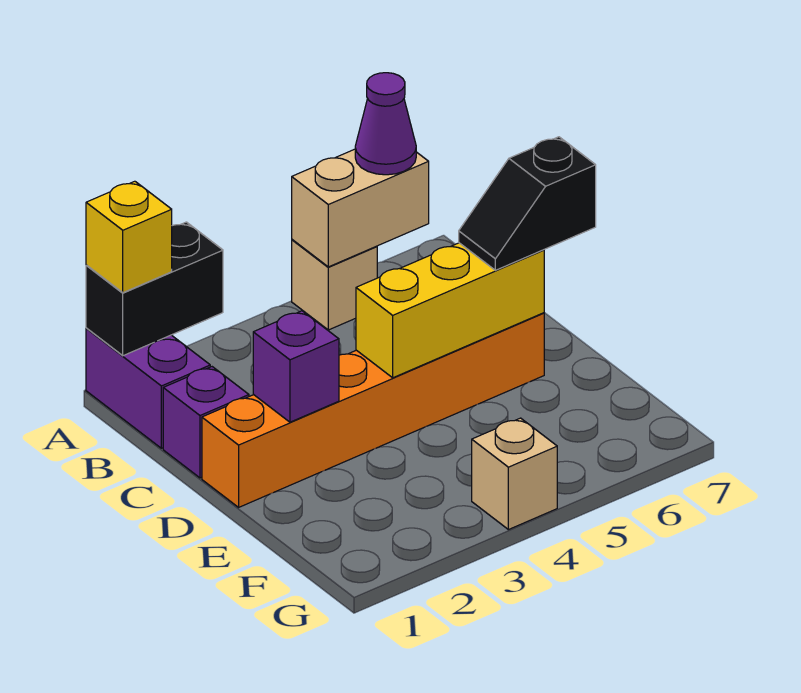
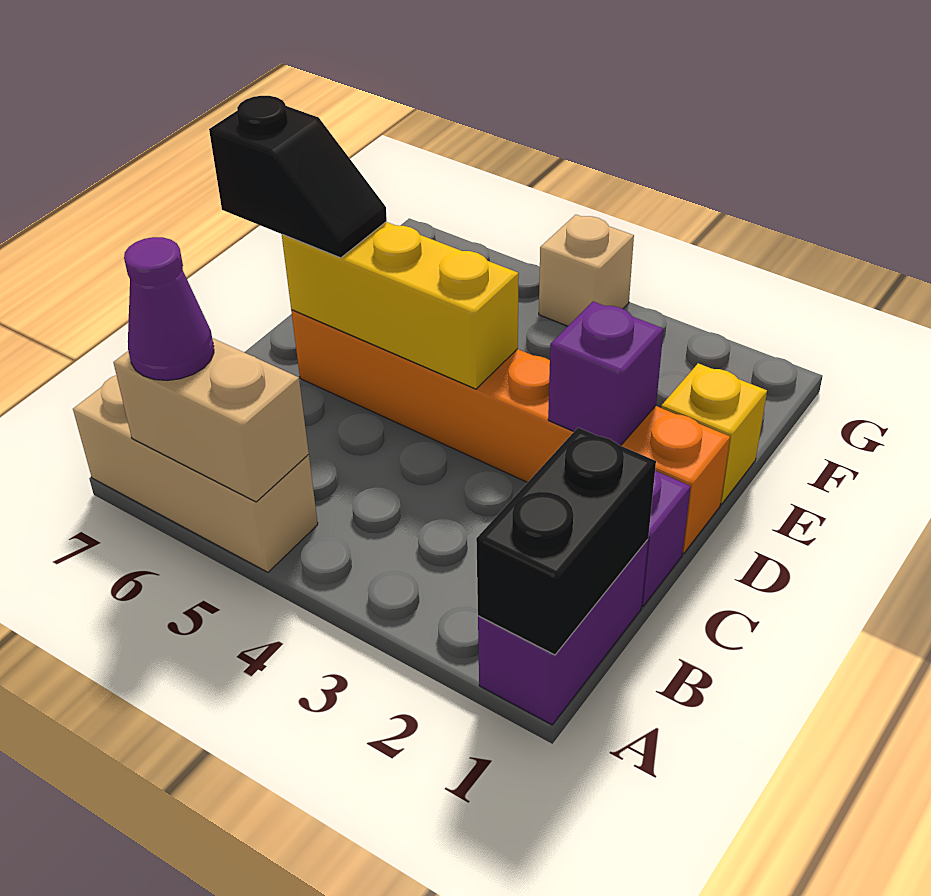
black brick A1:A2 level 2 -> black brick A1:B1 level 2
yellow brick A1 level 3 -> yellow brick E1 level 1
tan brick A5 level 1 -> tan brick A5:A7 level 1

